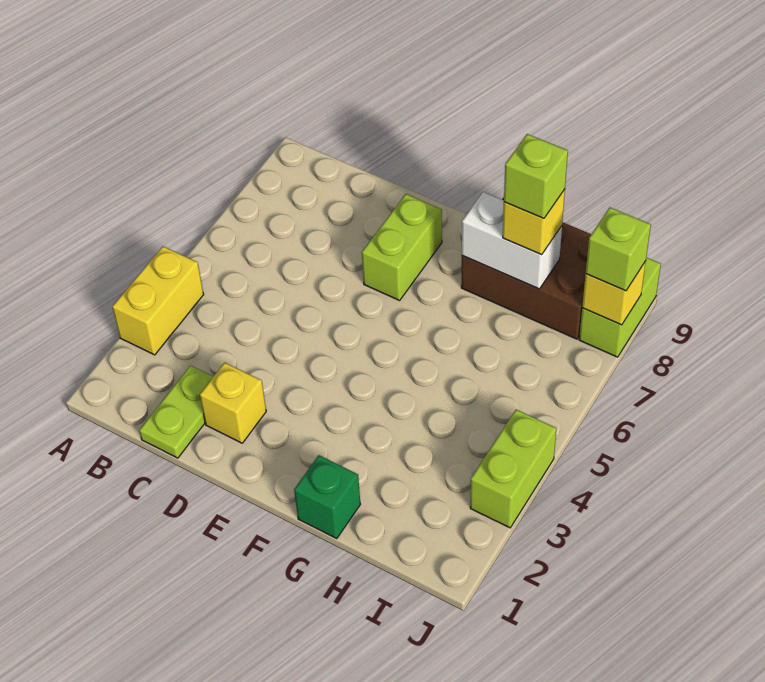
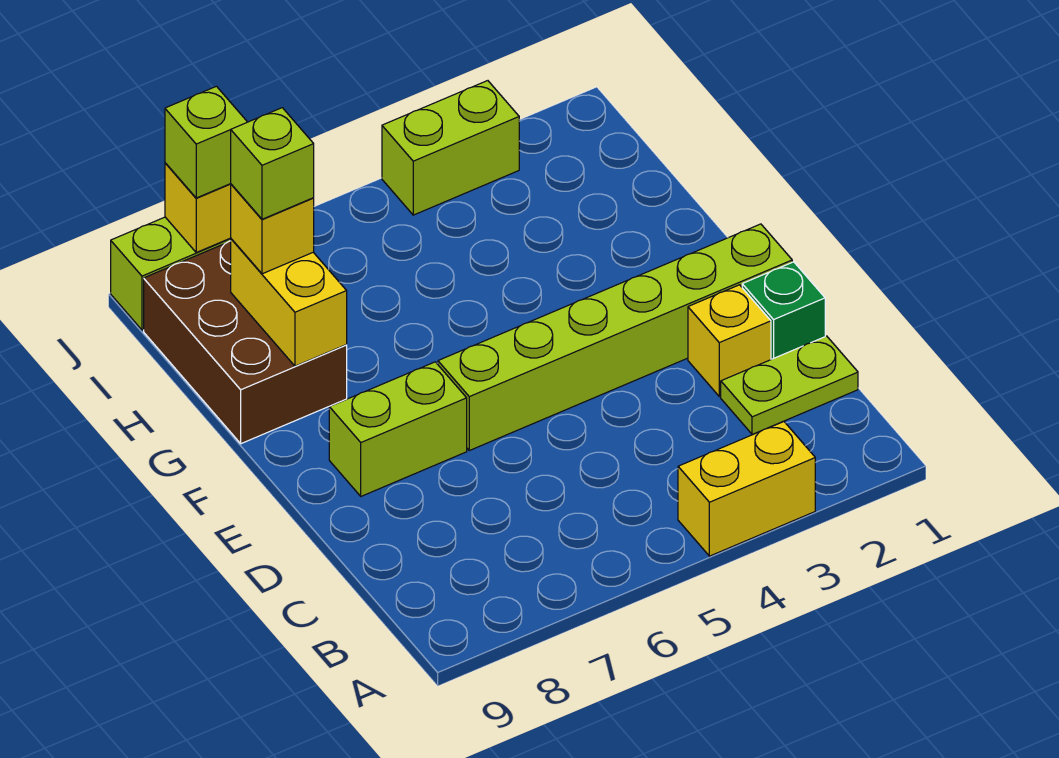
none -> lime brick E1:E6 level 1
green brick G1 level 1 -> green brick D1 level 1
white brick G8:H8 level 2 -> yellow brick G8:H8 level 2

